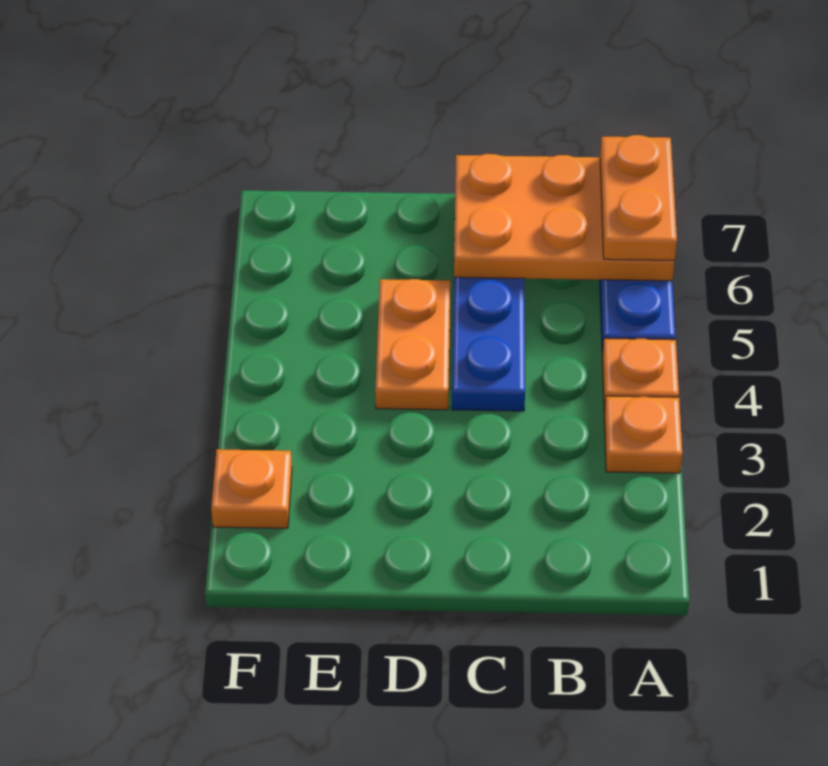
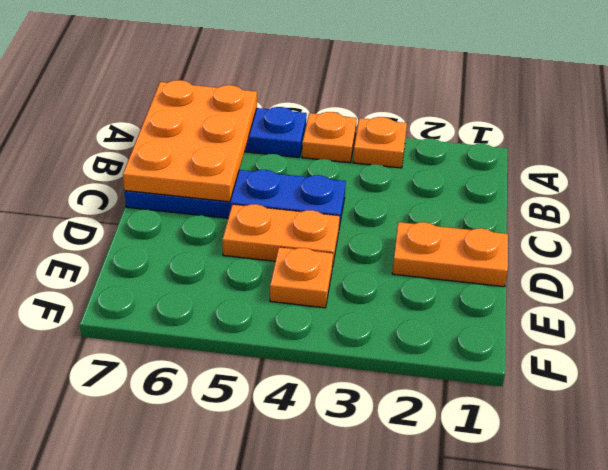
orange plate A6:A7 level 3 -> orange plate D1:D2 level 1
orange plate F2 level 1 -> orange plate E4 level 1

